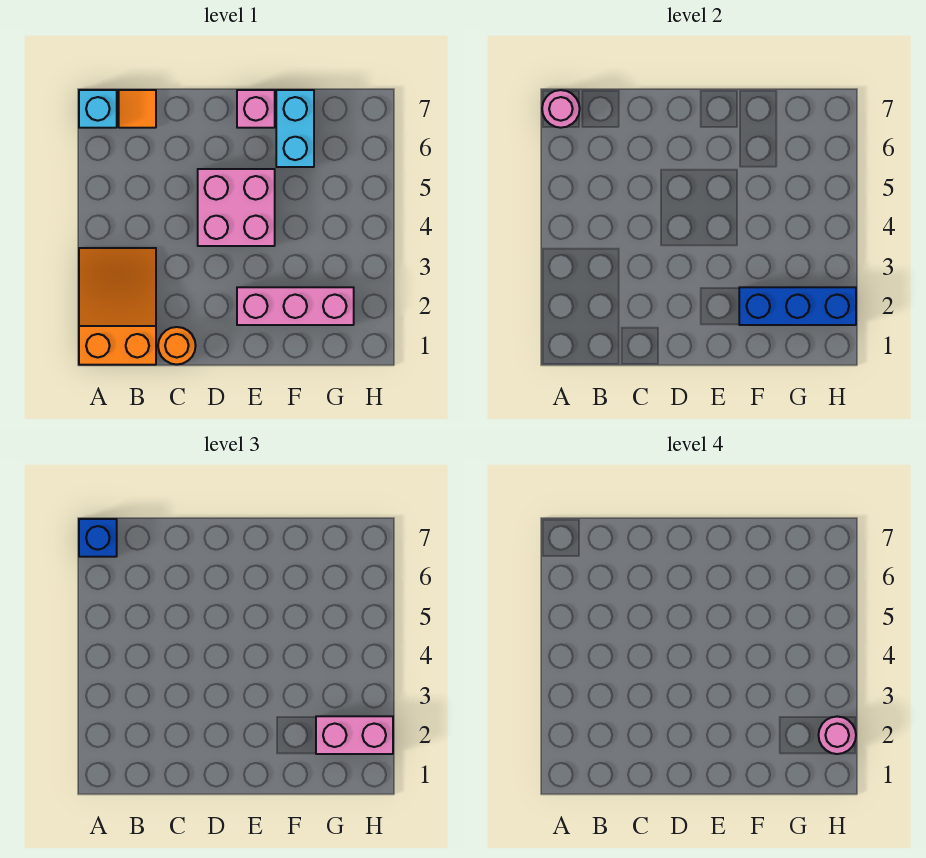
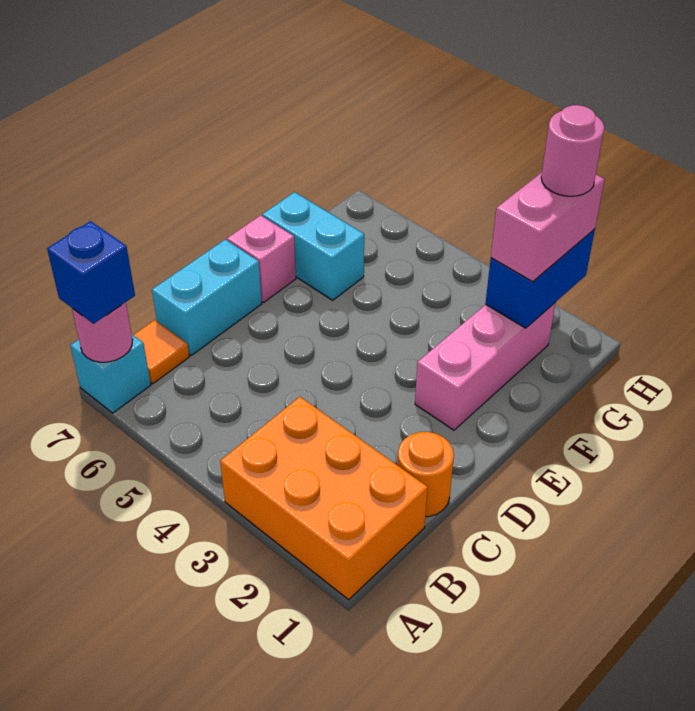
orange slope A1:B3 level 1 top 1 -> orange brick A1:B3 level 1
none -> cyan brick C7:D7 level 1
pink brick D4:E5 level 1 -> none
blue brick F2:H2 level 2 -> blue brick G2:H2 level 2

